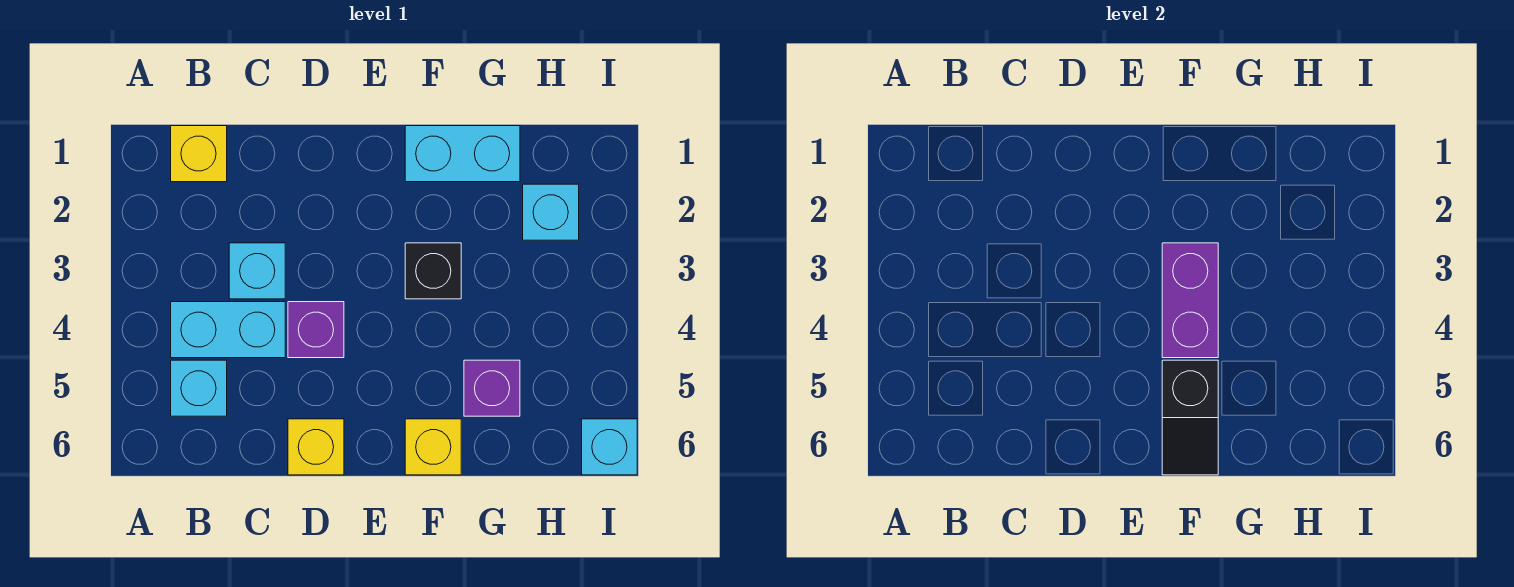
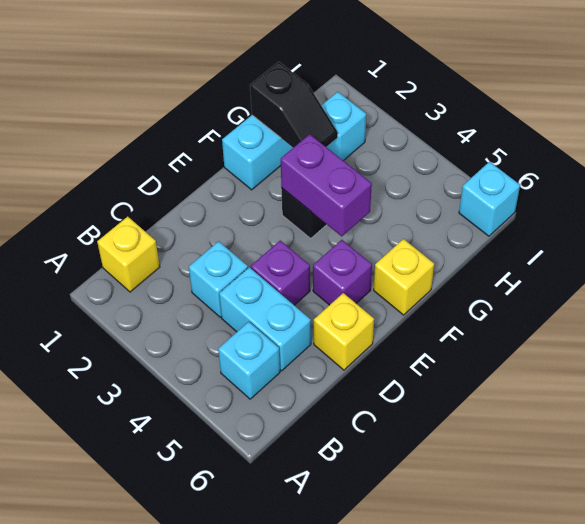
cyan brick B4:C4 level 1 -> cyan brick C4:C5 level 1
black slope F5:F6 level 2 top 5 -> black slope G1:G2 level 2 top 1
purple brick G5 level 1 -> purple brick E5 level 1

